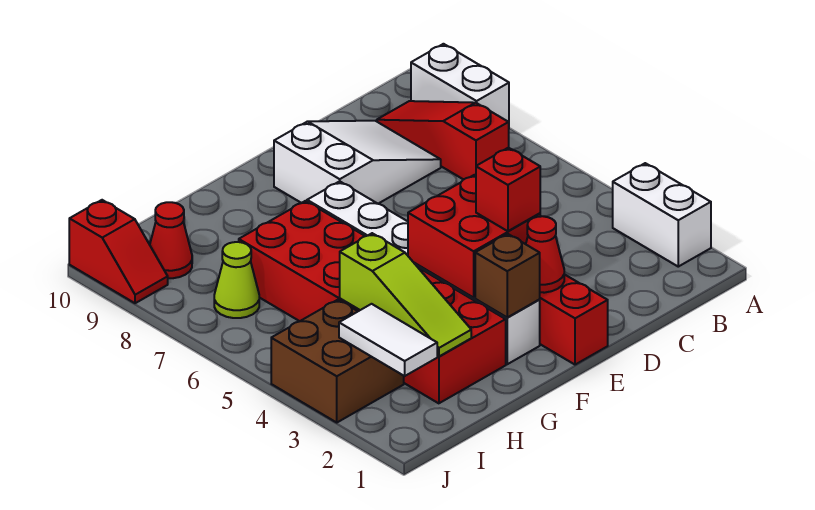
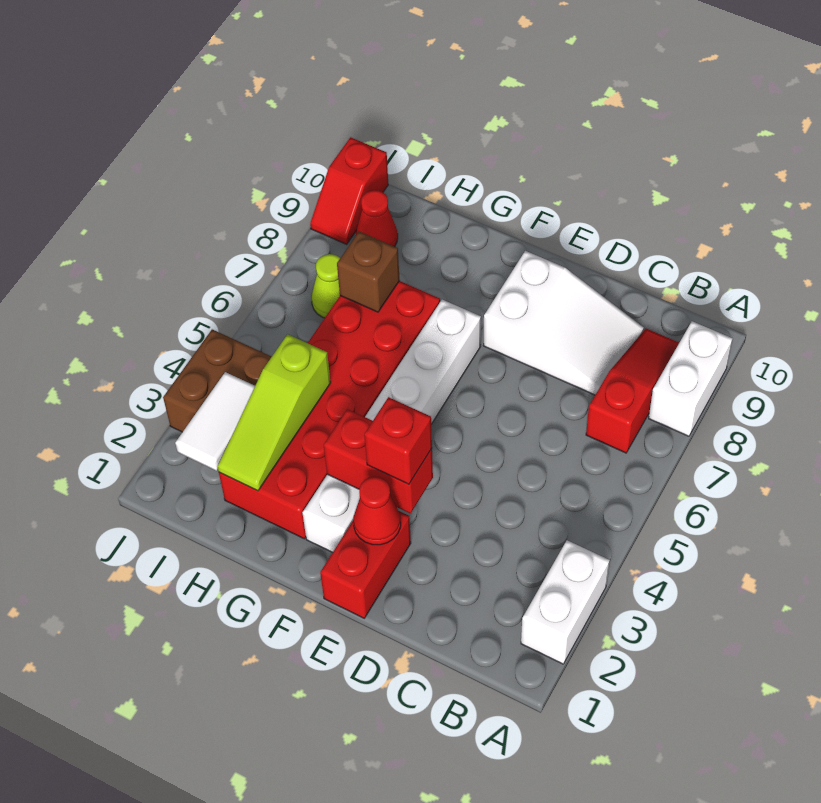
red brick E3:F4 level 2 -> red brick E3:F3 level 2
brown brick F2 level 2 -> brown brick H7 level 2

